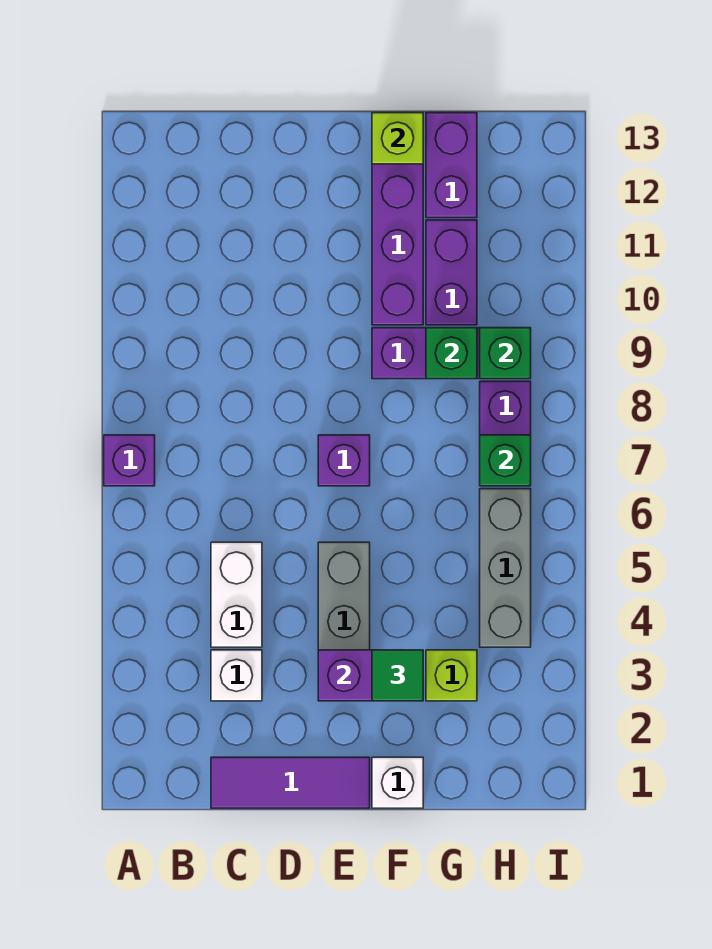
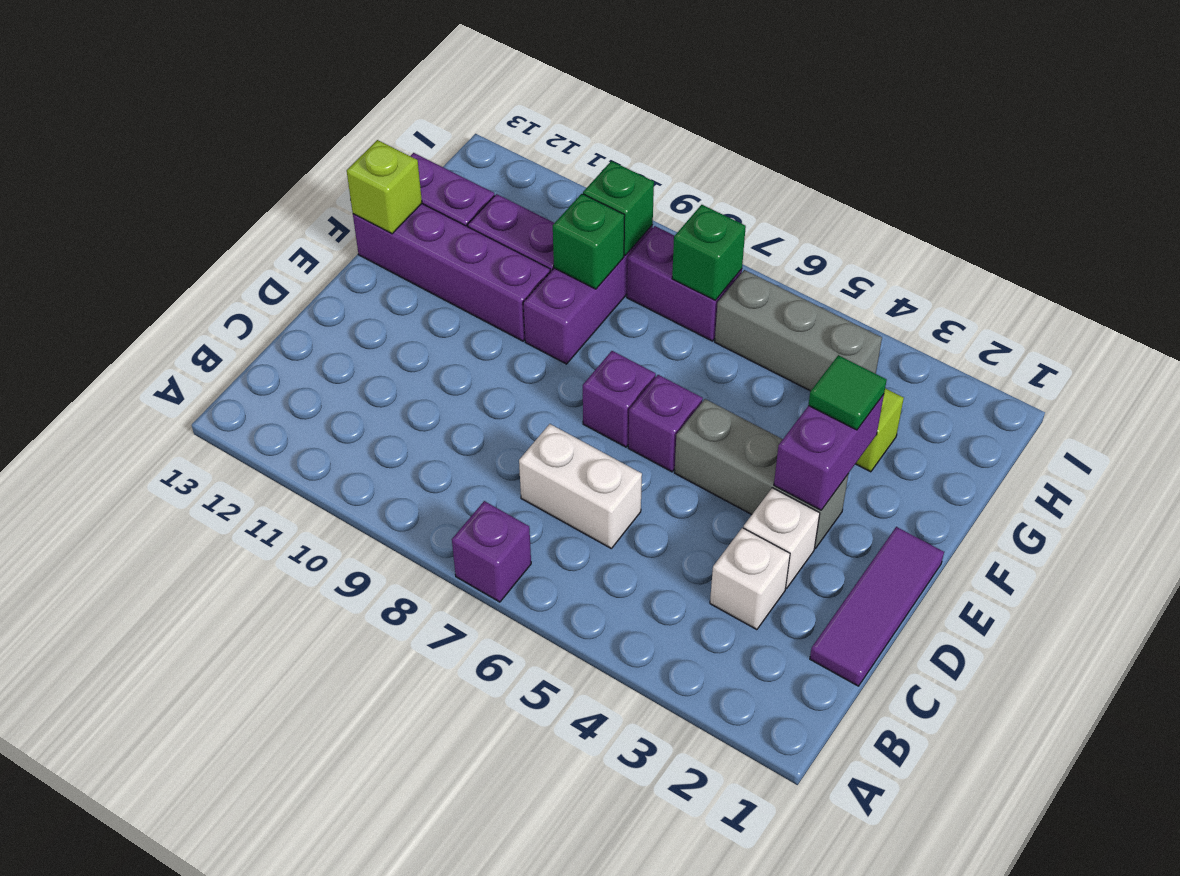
white brick C4:C5 level 1 -> white brick C6:C7 level 1
none -> purple brick E6 level 1
white brick F1 level 1 -> white brick D3 level 1

